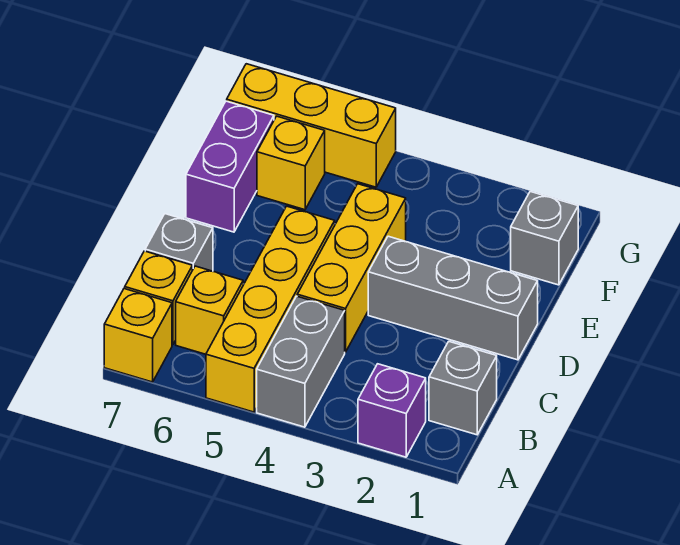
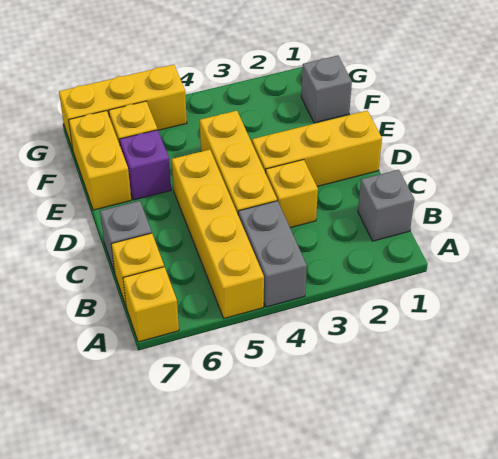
purple brick A2 level 1 -> purple brick E6 level 1
yellow brick B6 level 1 -> yellow brick C3 level 1
grey brick D1:D3 level 1 -> yellow brick D1:D3 level 1
purple brick E7:F7 level 1 -> yellow brick E7:F7 level 1

